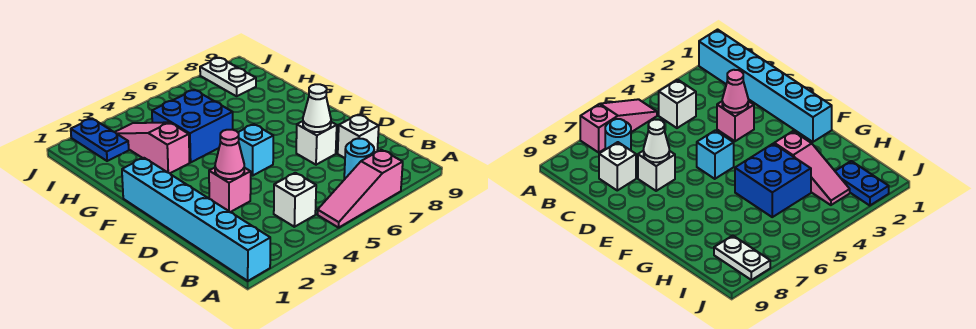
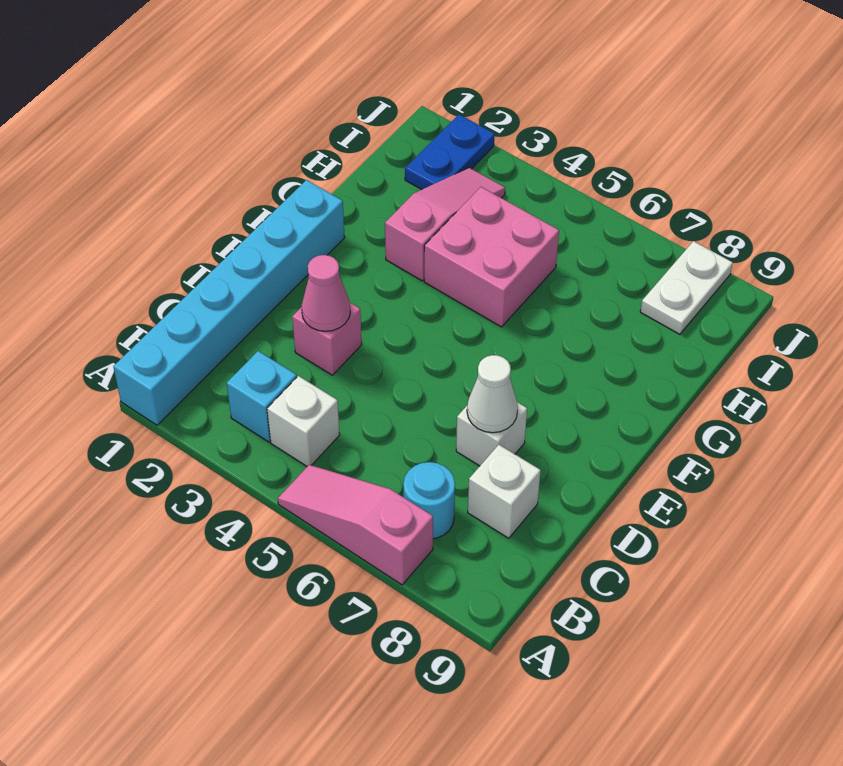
cyan brick E5 level 1 -> cyan brick B3 level 1
blue brick G4:H5 level 1 -> pink brick G4:H5 level 1

